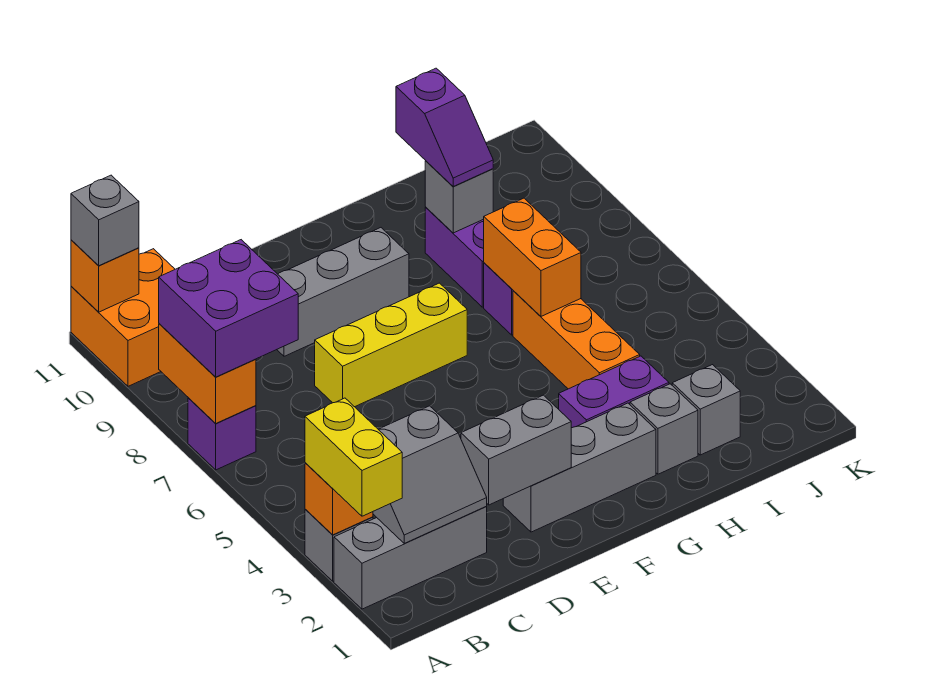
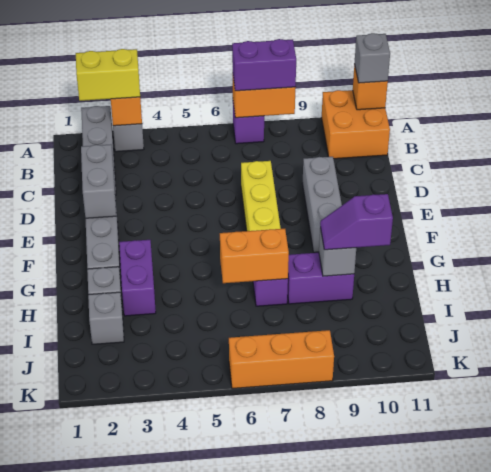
purple brick A7:B8 level 3 -> purple brick A7:A8 level 3
grey slope B2:C3 level 2 top 3 -> none
orange brick H4:H6 level 1 -> orange brick K6:K8 level 1

